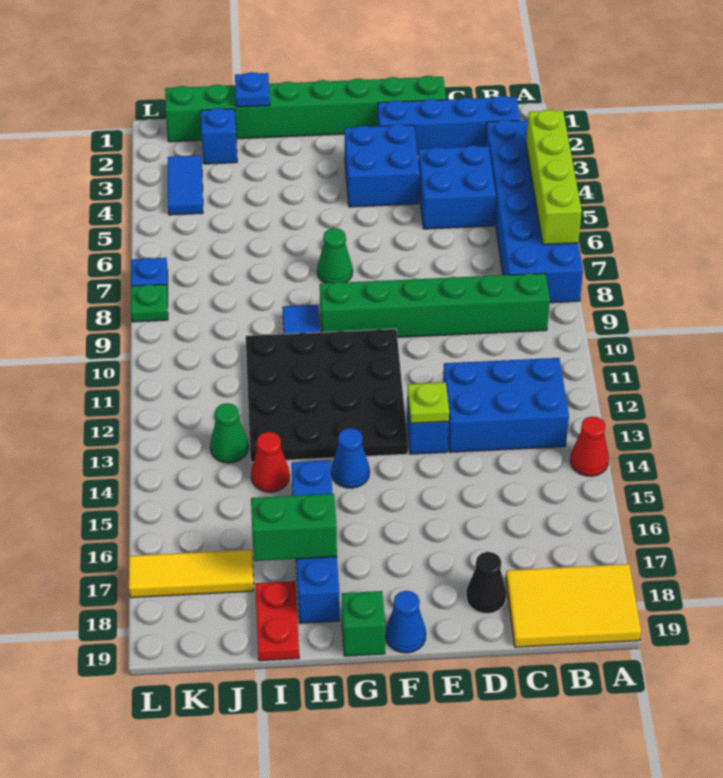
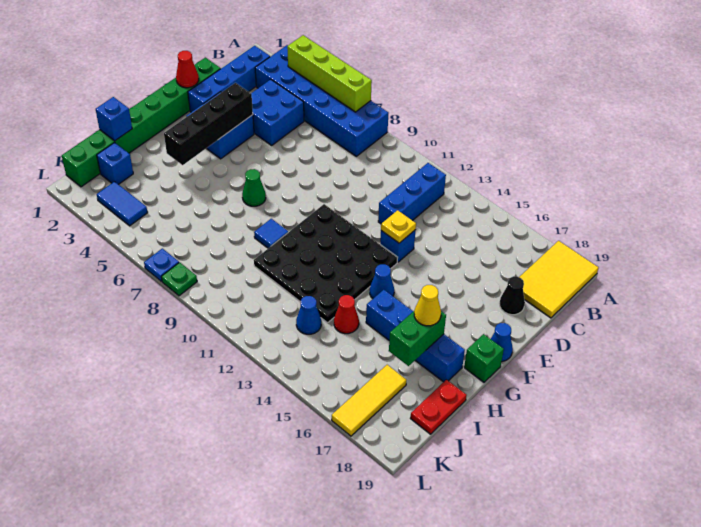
red cone A14 level 1 -> red cone E1 level 2
green brick B9:G9 level 1 -> none
blue brick B12:D13 level 1 -> blue brick B12:D12 level 1
none -> black brick E4:H4 level 2
lime plate E13 level 2 -> yellow plate E13 level 2
none -> yellow cone H17 level 3
blue plate I1 level 2 -> blue brick I1 level 2
red plate I18:I19 level 1 -> red plate I19:J19 level 1
green cone J13 level 1 -> blue cone J13 level 1

